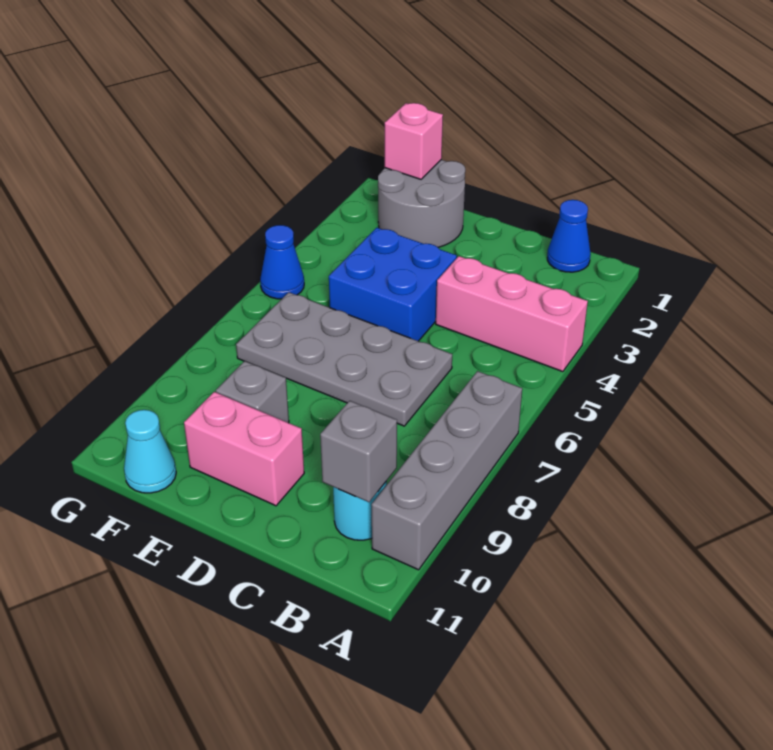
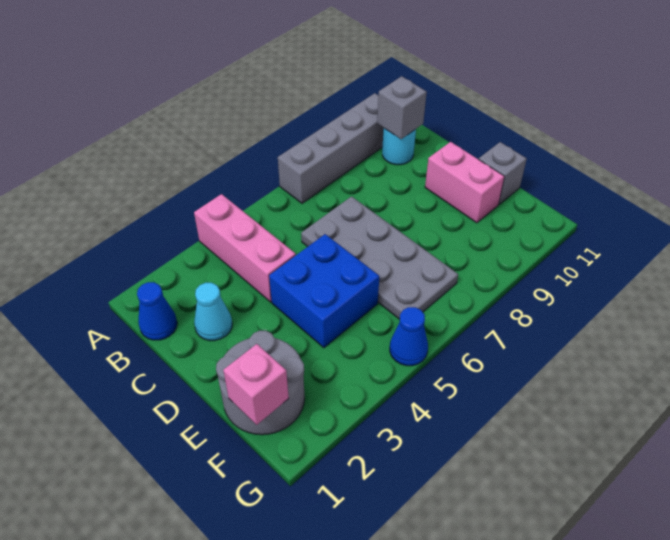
grey brick E9 level 1 -> grey brick E11 level 1
cyan cone F11 level 1 -> cyan cone C2 level 1

